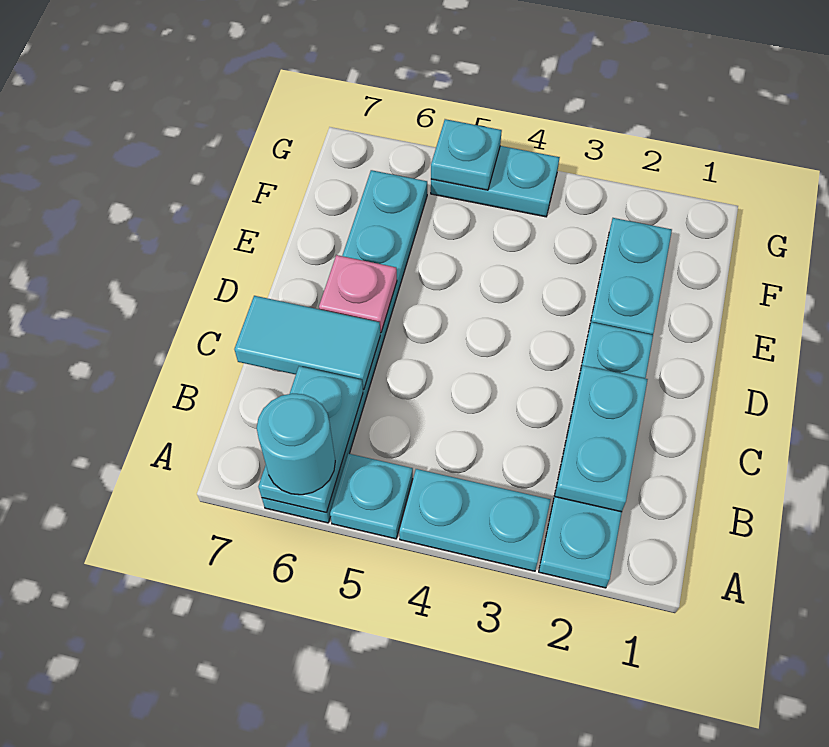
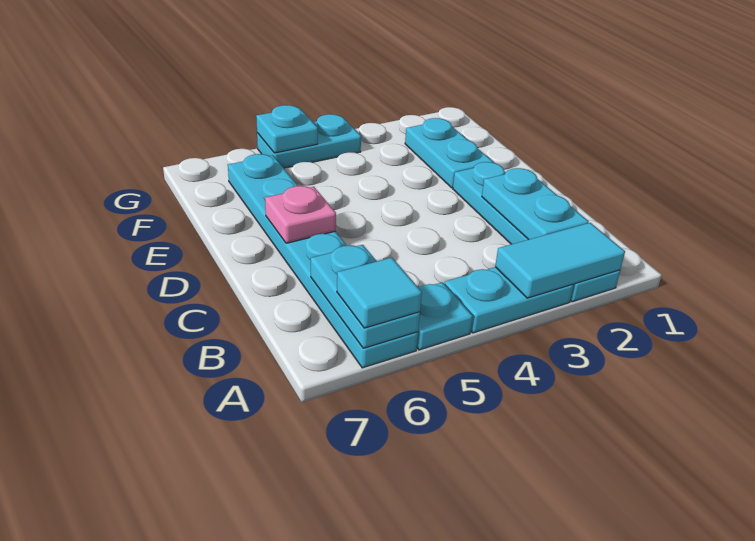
cyan round brick A6 level 3 -> cyan tile A6 level 3
cyan tile C6:C7 level 2 -> cyan tile A2:A3 level 2

